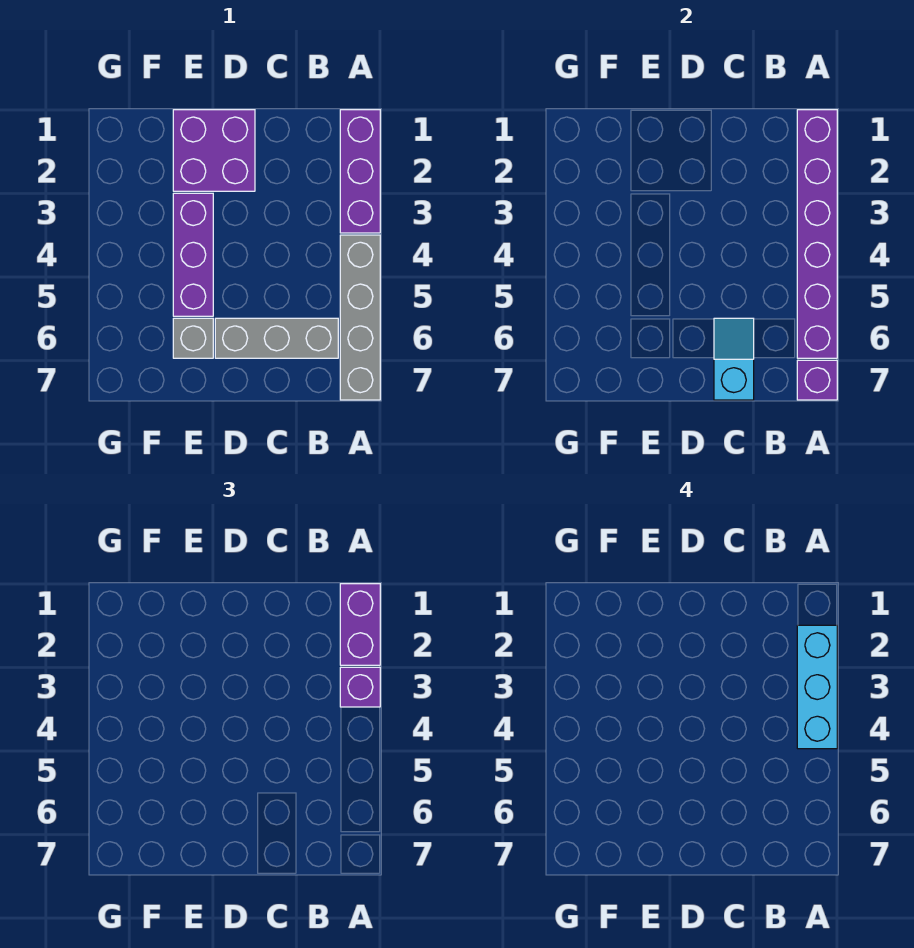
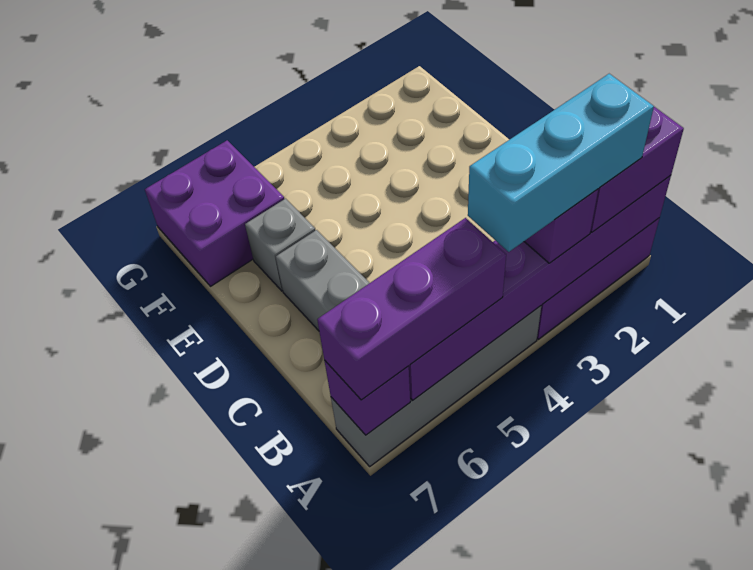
cyan slope C6:C7 level 2 top 7 -> none
purple brick D1:E2 level 1 -> purple brick F6:G7 level 1
purple brick E3:E5 level 1 -> purple brick A5:A7 level 3

